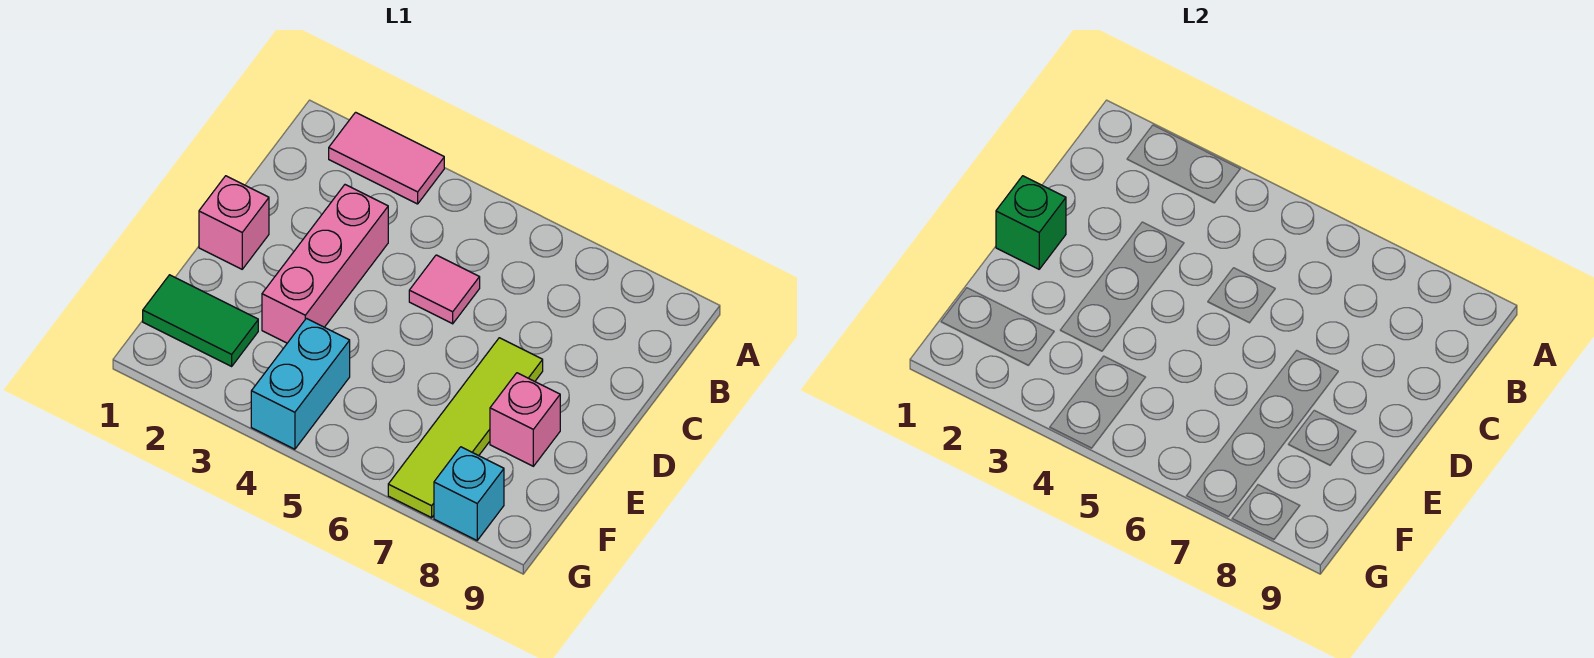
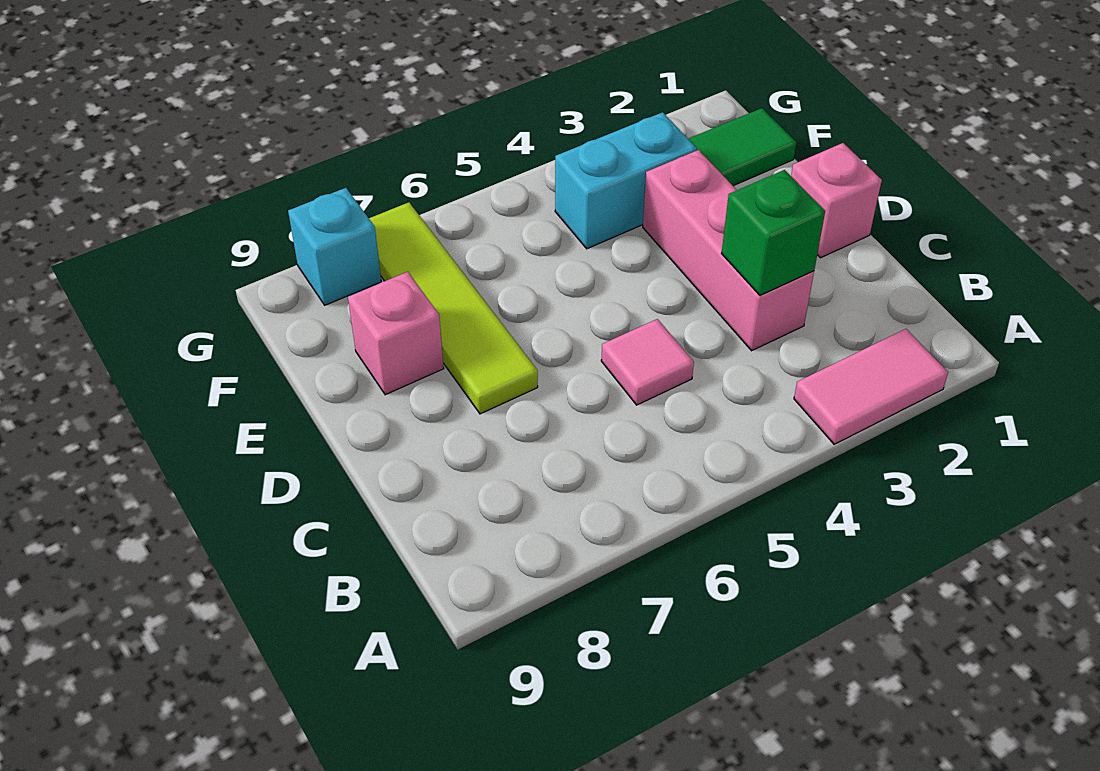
green brick D1 level 2 -> green brick C3 level 2
cyan brick F4:G4 level 1 -> cyan brick F3:F4 level 1

